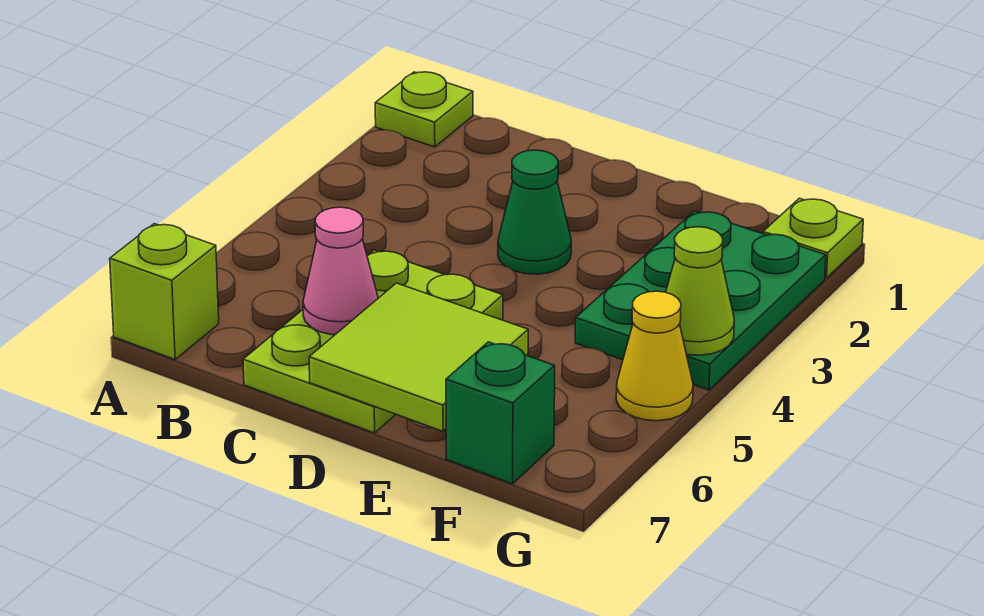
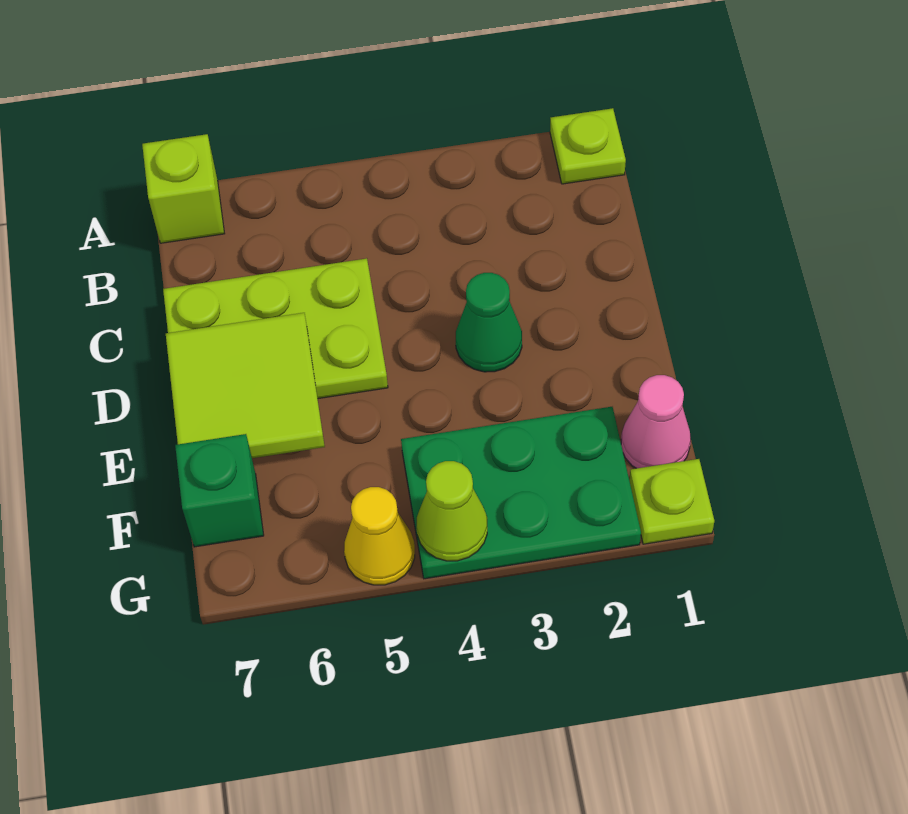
pink cone C6 level 2 -> pink cone F1 level 1

